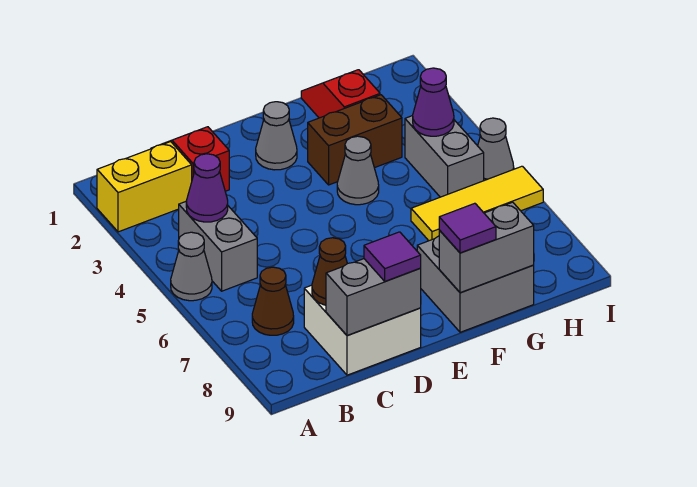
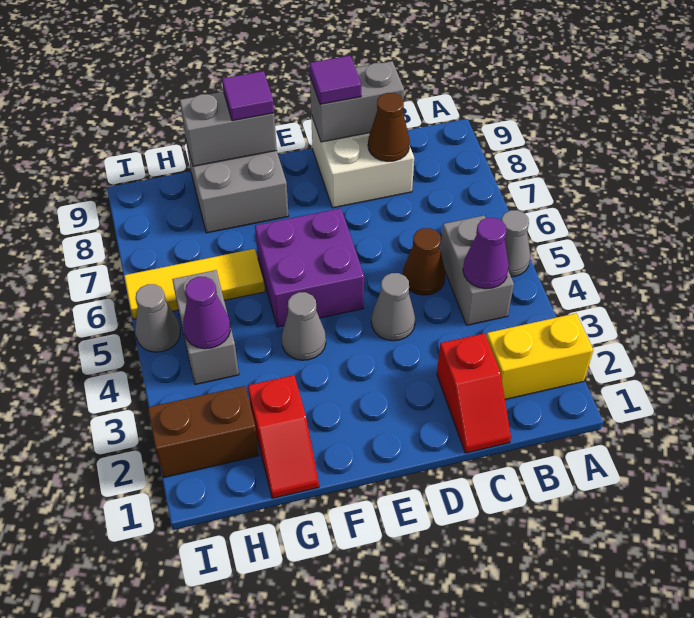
brown cone B7 level 1 -> brown cone C5 level 1
grey cone E2 level 1 -> grey cone D4 level 1
none -> purple brick E5:F6 level 1
brown brick F3:G3 level 1 -> brown brick H2:I2 level 1

